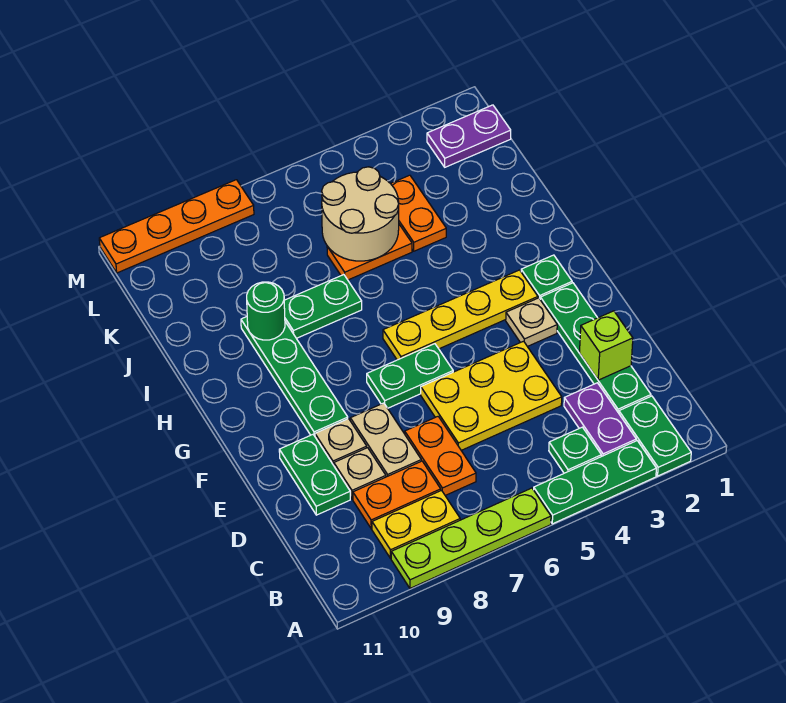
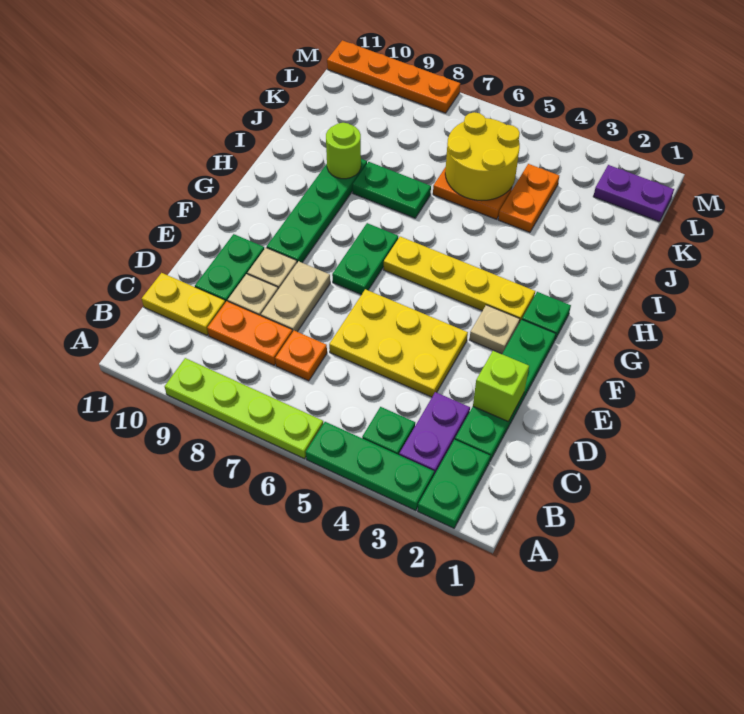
yellow plate B8:B9 level 1 -> yellow plate C10:C11 level 1
orange plate C7:D7 level 1 -> orange plate C7 level 1
green plate F6:F7 level 1 -> green plate F7:G7 level 1
green round brick I9 level 2 -> lime round brick I9 level 2
tan round brick J5:K6 level 2 -> yellow round brick J5:K6 level 2

